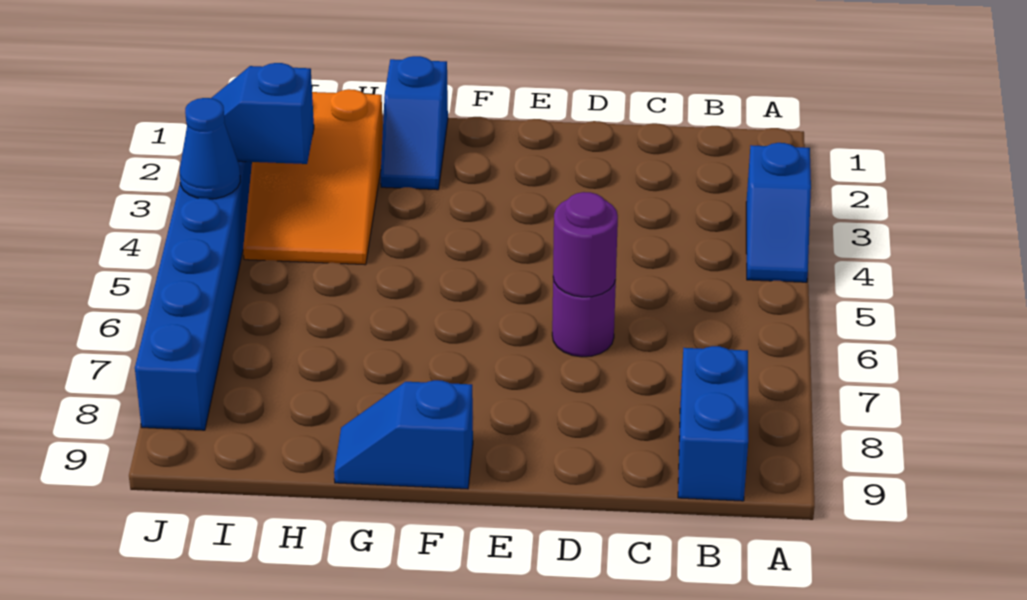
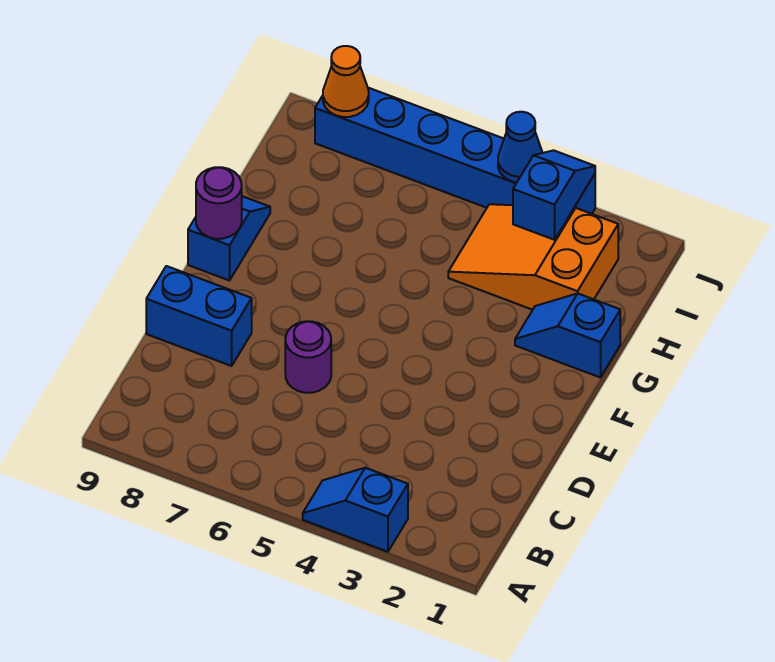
blue brick B8:B9 level 1 -> blue brick D8:D9 level 1
purple round brick D6 level 2 -> purple round brick F9 level 2
none -> orange cone J8 level 2

